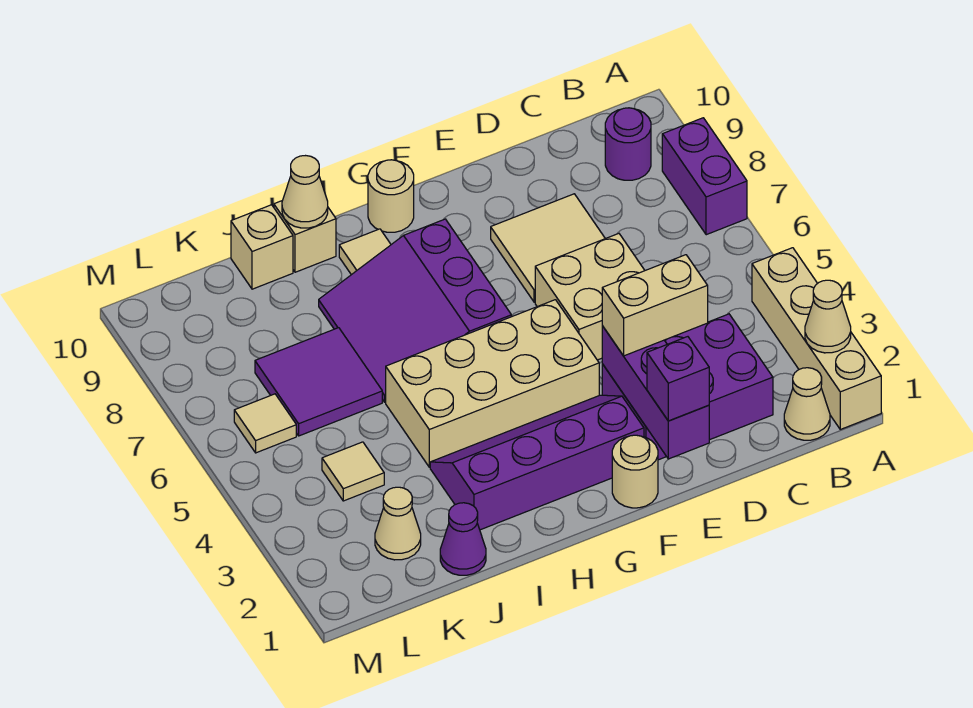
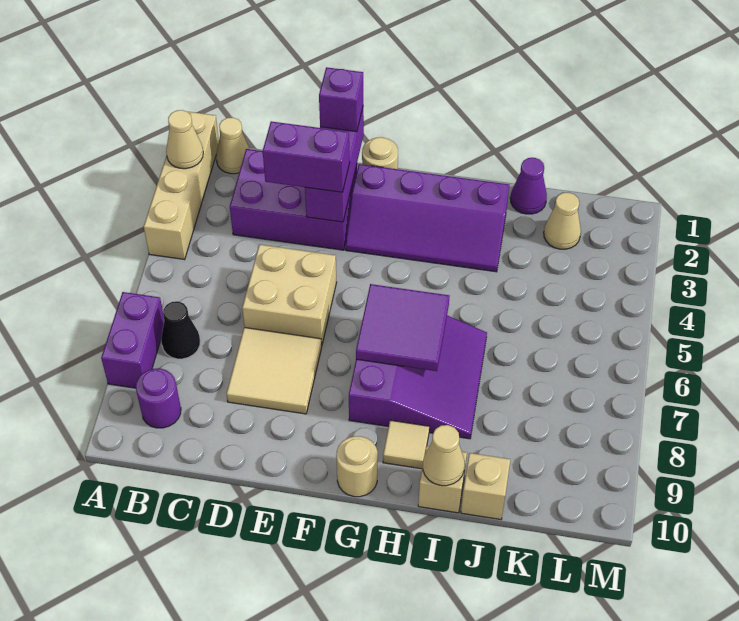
none -> black cone B7 level 1
tan brick D3:E3 level 3 -> purple brick D3:E3 level 3
tan brick F4:I5 level 1 -> none
purple tile J6:K7 level 1 -> purple tile G6:H7 level 2
tan tile K4 level 1 -> none
tan tile L6 level 1 -> none

